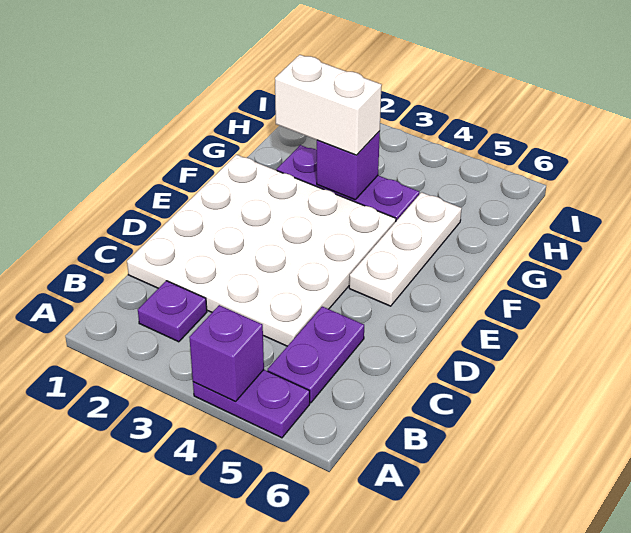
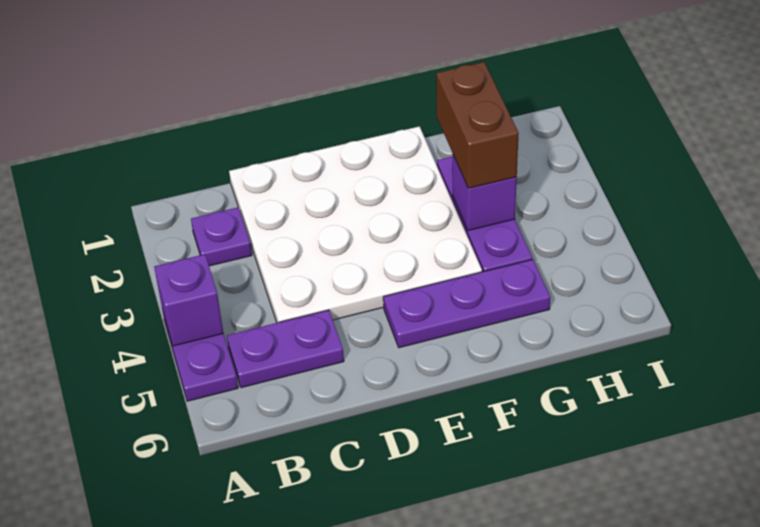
white plate E5:G5 level 1 -> purple plate E5:G5 level 1
white brick G2:G3 level 3 -> brown brick G2:G3 level 3

